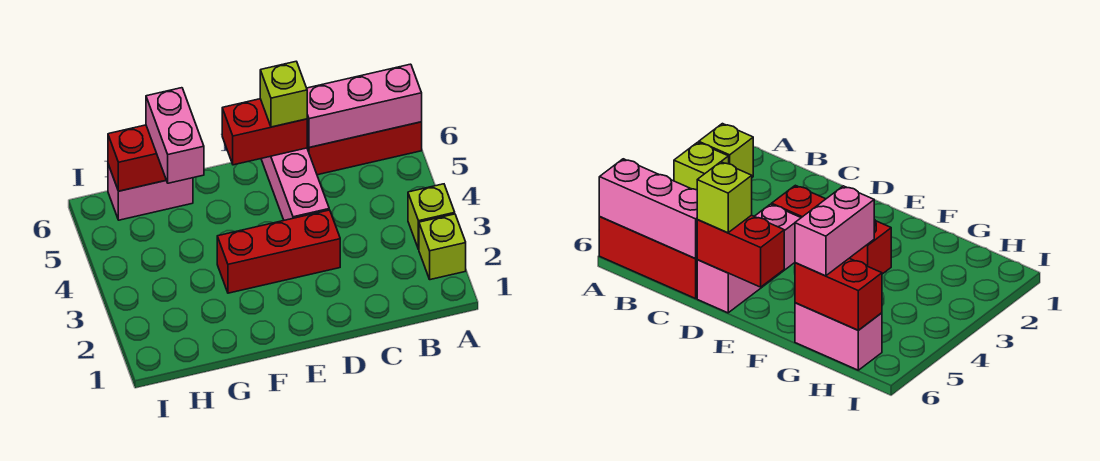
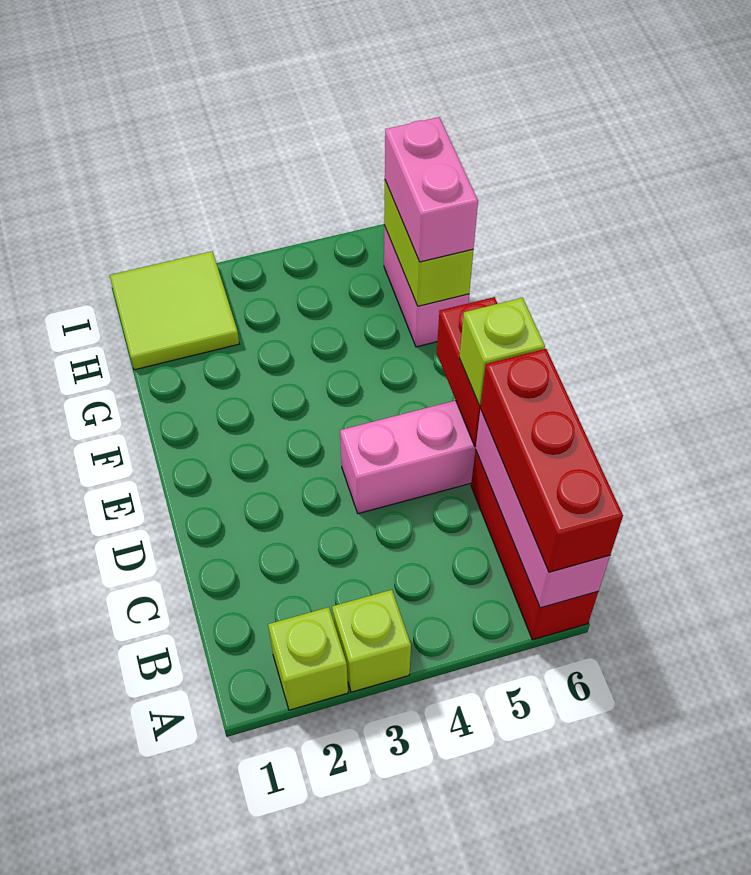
red brick D3:F3 level 1 -> red brick A6:C6 level 3
pink brick G5:G6 level 3 -> pink brick G6:H6 level 3
red brick G6:H6 level 2 -> lime brick G6:H6 level 2
none -> lime tile H1:I2 level 1

